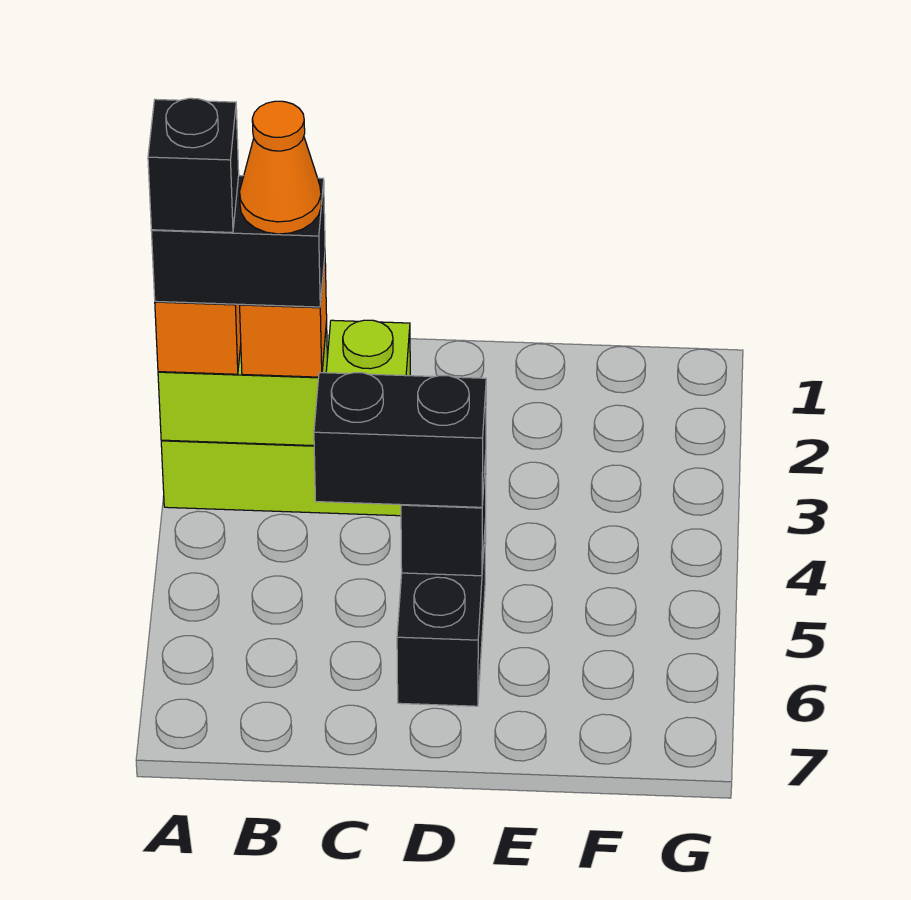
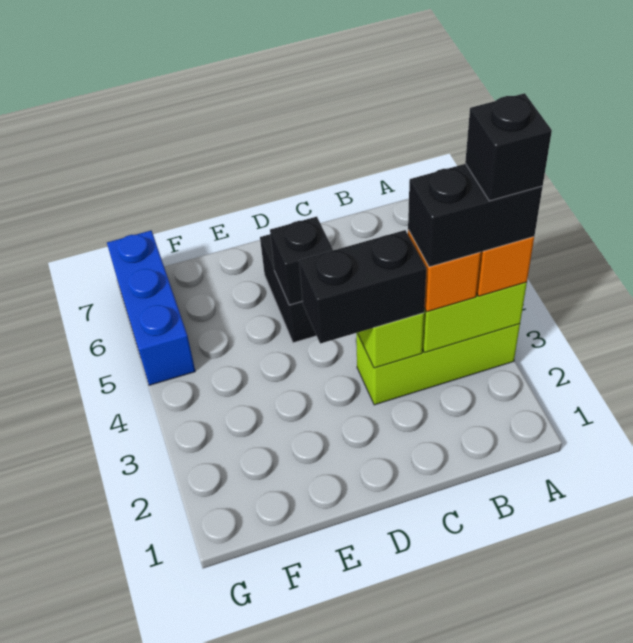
orange cone B3 level 5 -> none
black brick C5:D5 level 3 -> black brick C3:D3 level 3
none -> blue brick G5:G7 level 1

